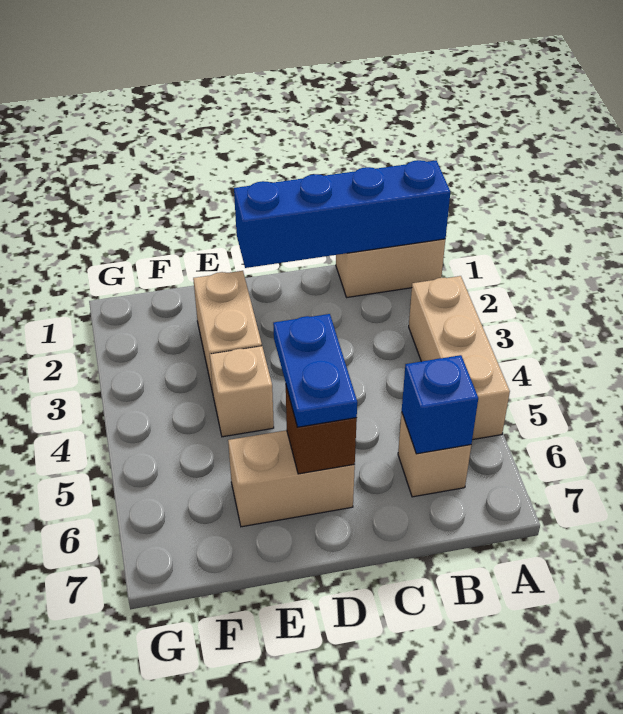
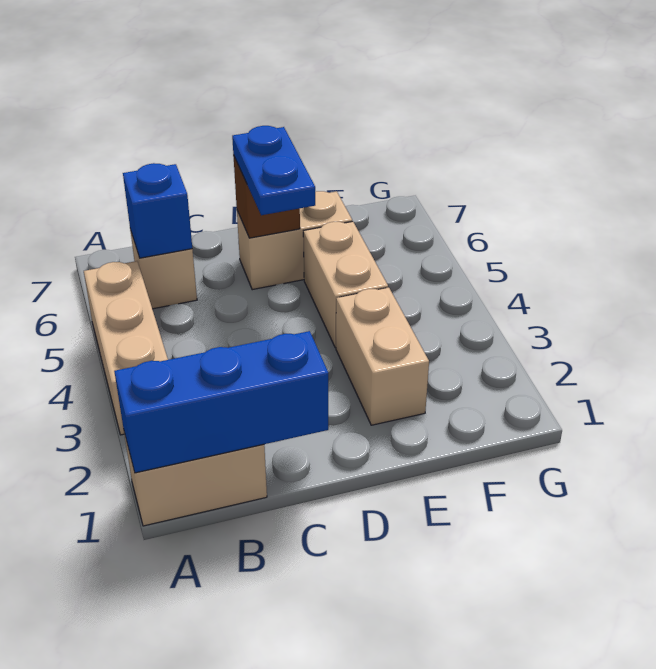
blue brick A1:D1 level 2 -> blue brick A1:C1 level 2
tan brick E4 level 1 -> tan brick E4:E5 level 1

